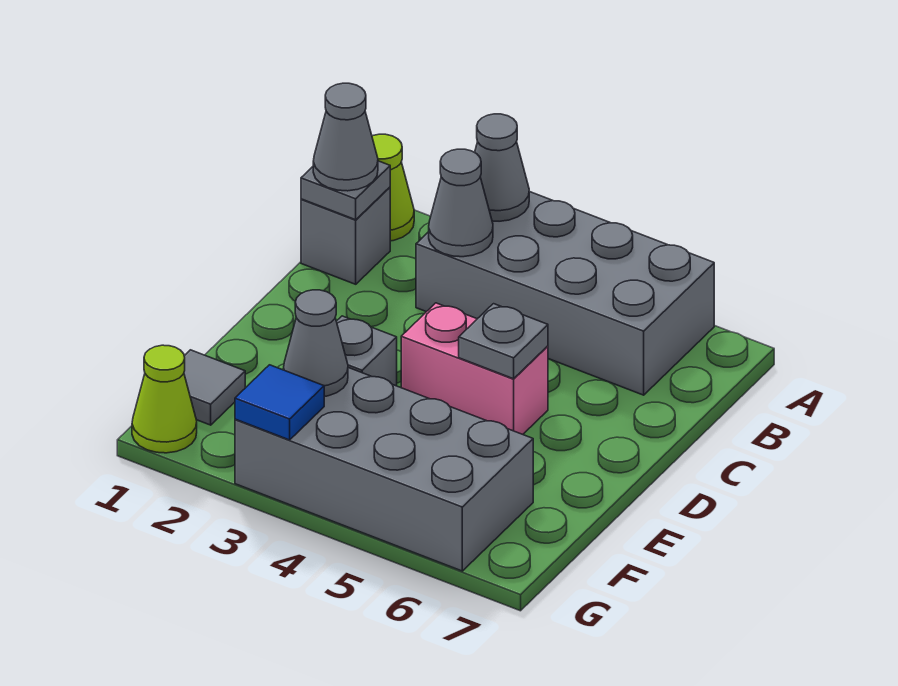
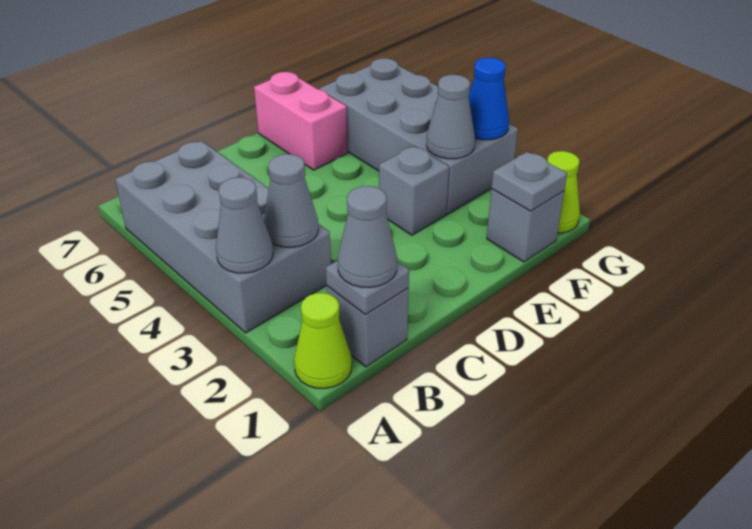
pink brick D4:D5 level 1 -> pink brick E6:E7 level 1
grey plate D5 level 2 -> grey plate F1 level 2
grey tile F1 level 1 -> grey brick F1 level 1
blue tile G3 level 2 -> blue cone G3 level 2

